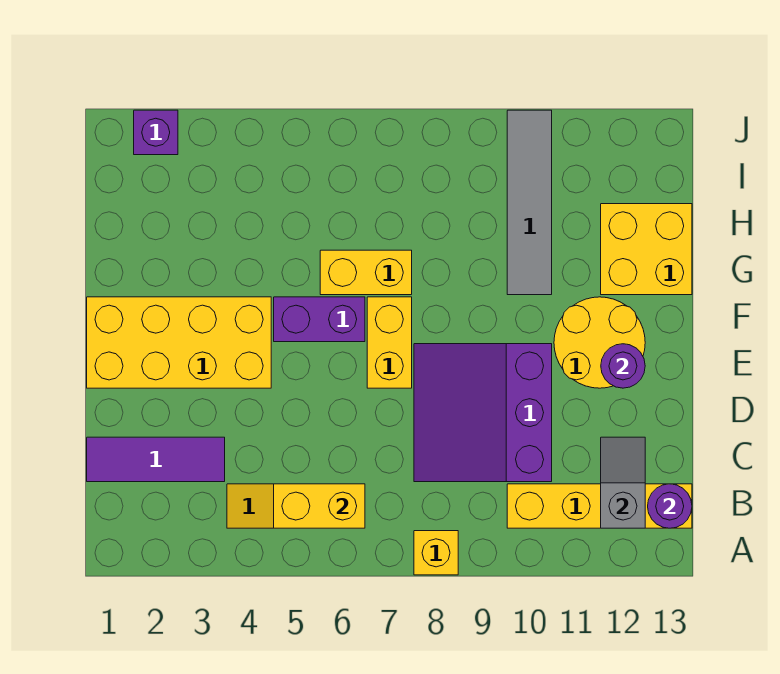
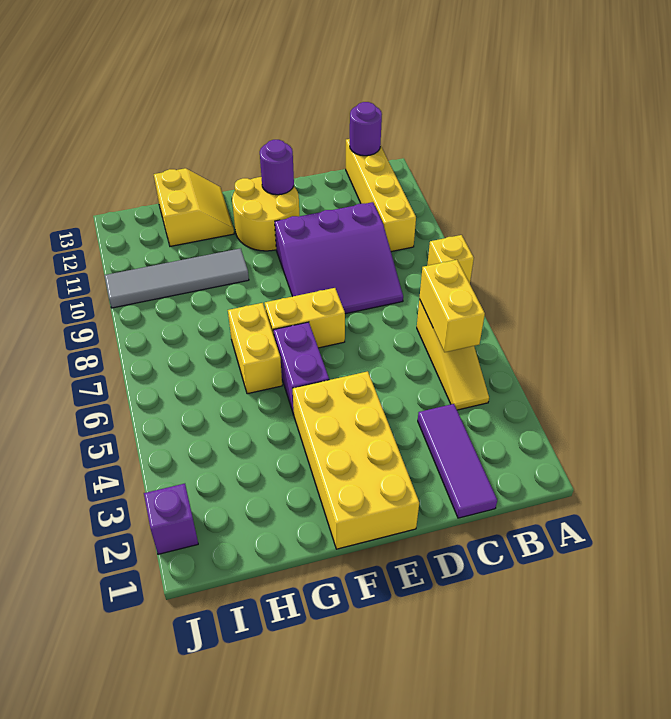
grey slope B12:C12 level 2 top B -> none
yellow brick G12:H13 level 1 -> yellow slope G12:H13 level 1 top H

